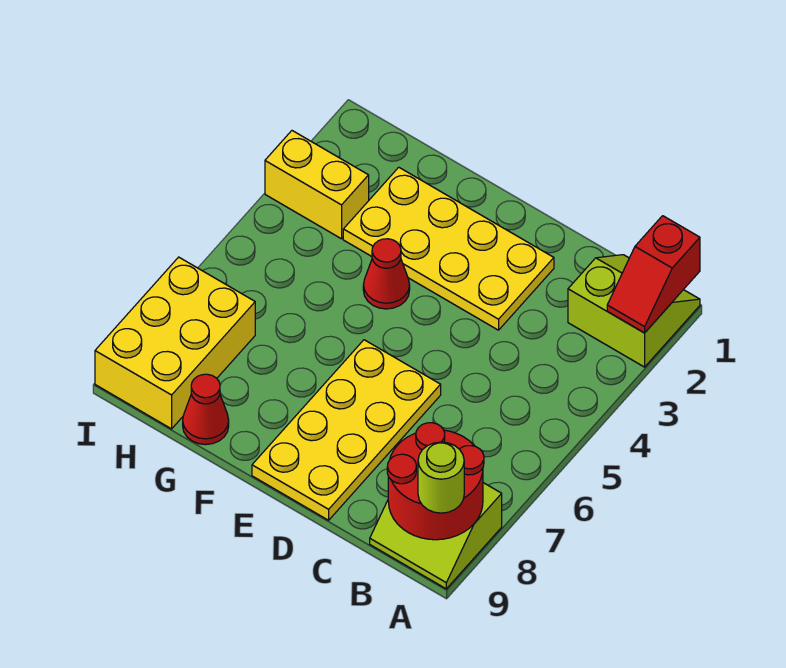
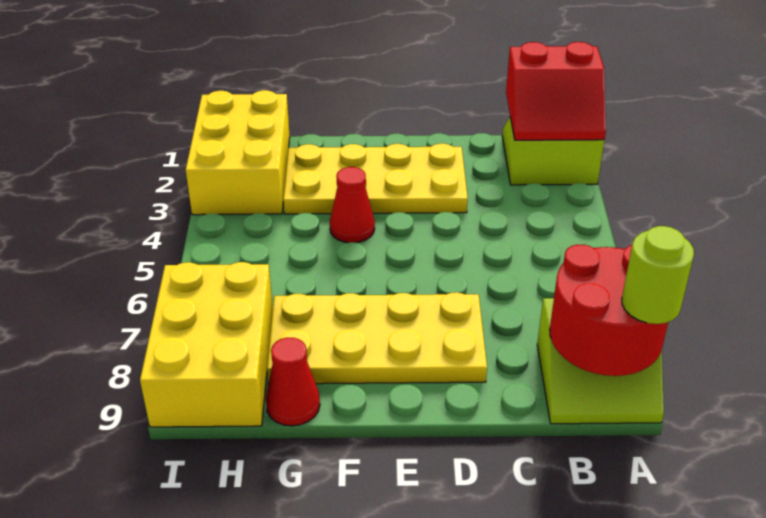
red slope A1:A2 level 2 top 1 -> red slope A1:B2 level 2 top 1
yellow plate D6:E9 level 1 -> yellow plate D7:G8 level 1
yellow brick H3:I3 level 1 -> yellow brick H1:I3 level 1

